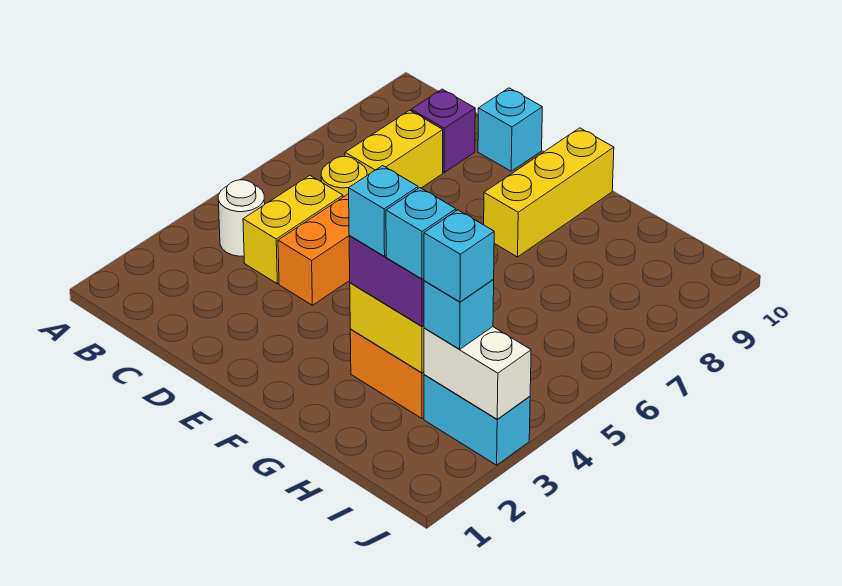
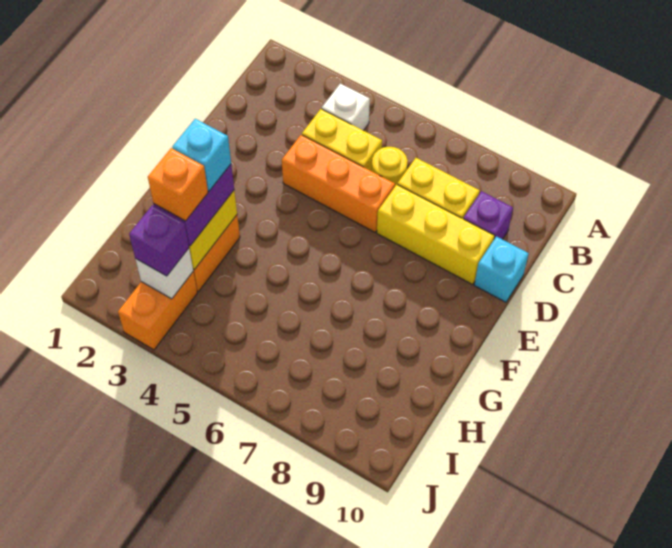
white round brick B4 level 1 -> white brick B4 level 1
yellow brick F8:F10 level 1 -> yellow brick D7:D9 level 1
cyan brick H3 level 4 -> orange brick H3 level 4
cyan brick I3:J3 level 1 -> orange brick I3:J3 level 1
white brick I3:J3 level 2 -> white brick I3 level 2
cyan brick I3 level 3 -> purple brick I3 level 3
cyan brick I3 level 4 -> none

